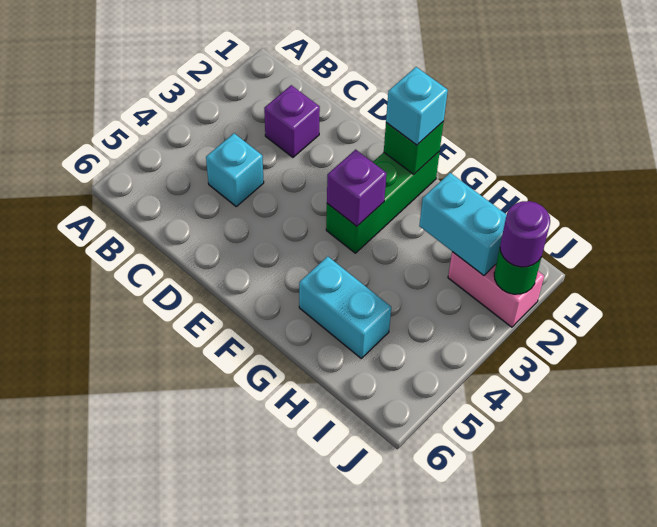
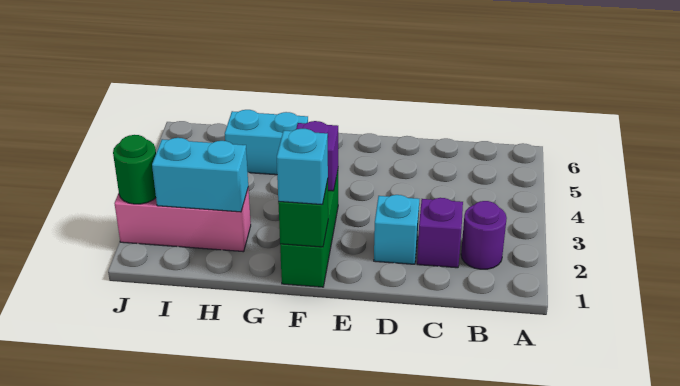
cyan brick C4 level 1 -> cyan brick D2 level 1
pink brick I2:J2 level 1 -> pink brick H2:J2 level 1
purple round brick J2 level 3 -> purple round brick B2 level 1

